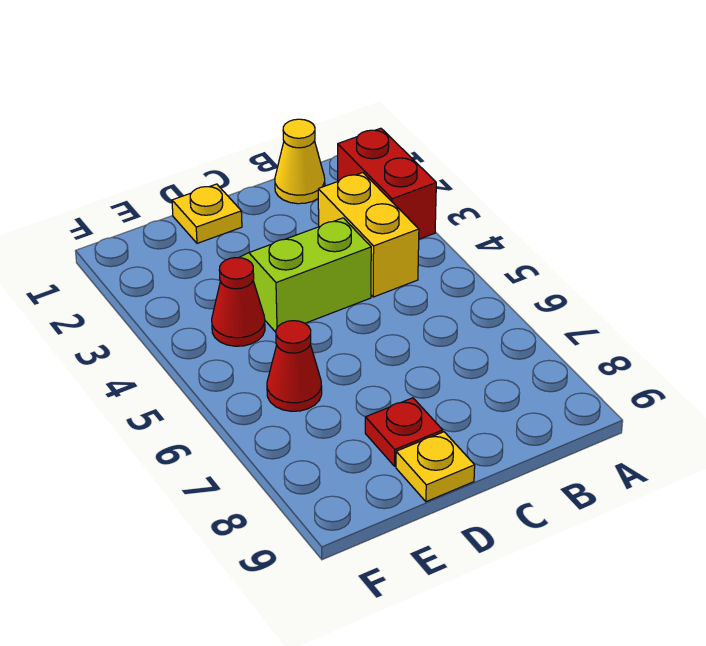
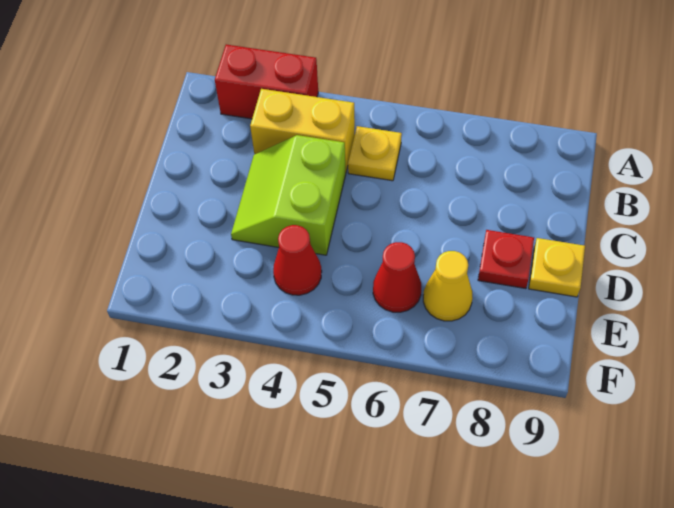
yellow cone B1 level 1 -> yellow cone E7 level 1
yellow plate D1 level 1 -> yellow plate B5 level 1

